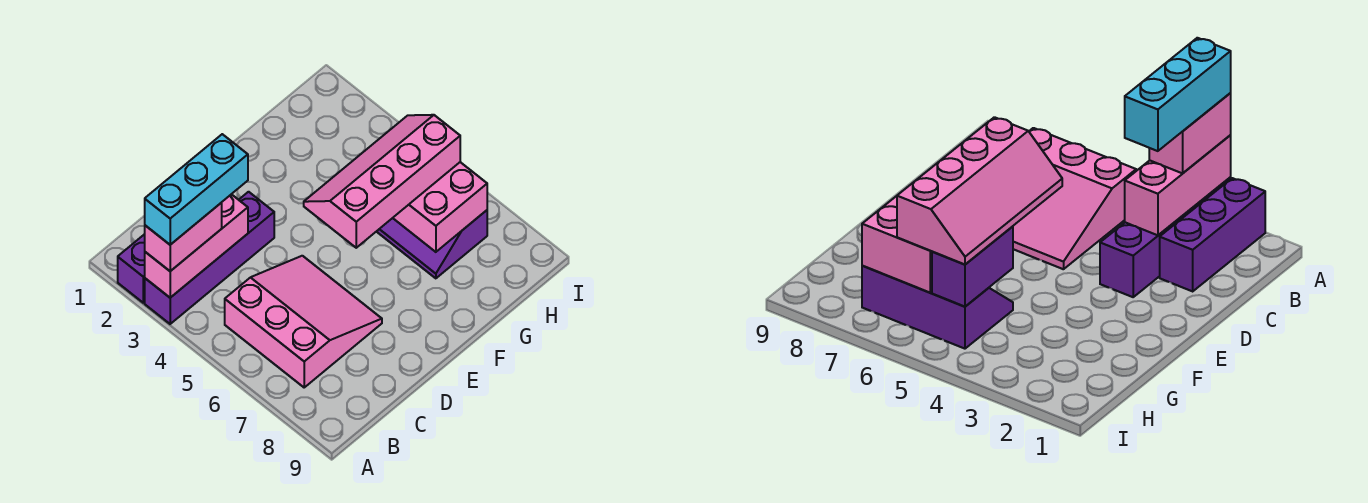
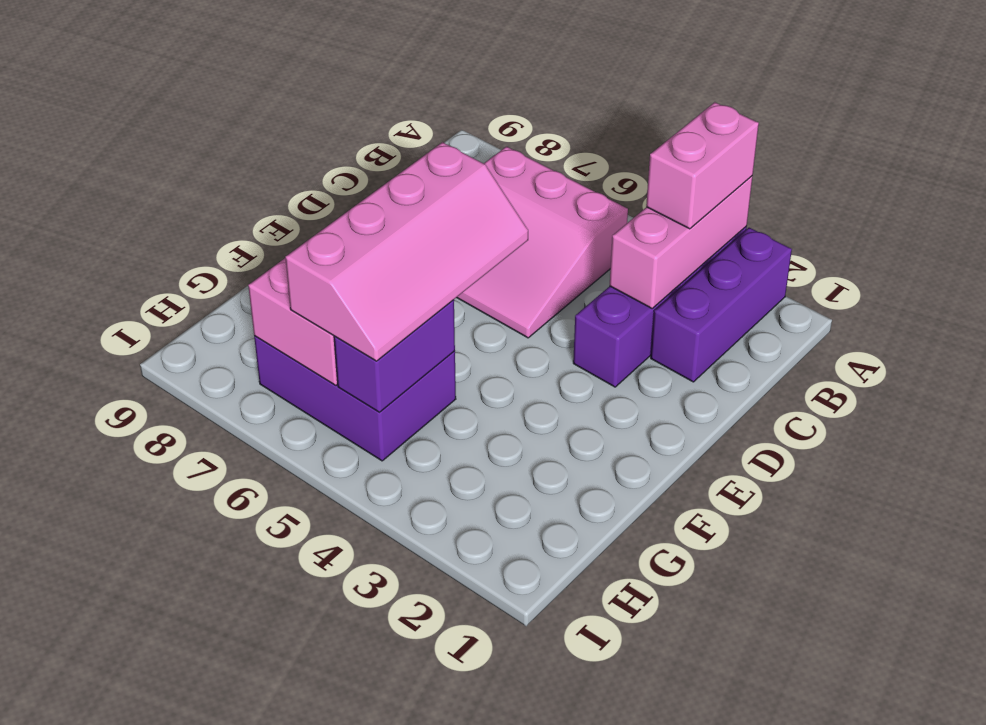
cyan brick A3:C3 level 4 -> none
purple slope G5:H7 level 1 top H -> purple brick G5:H7 level 1

